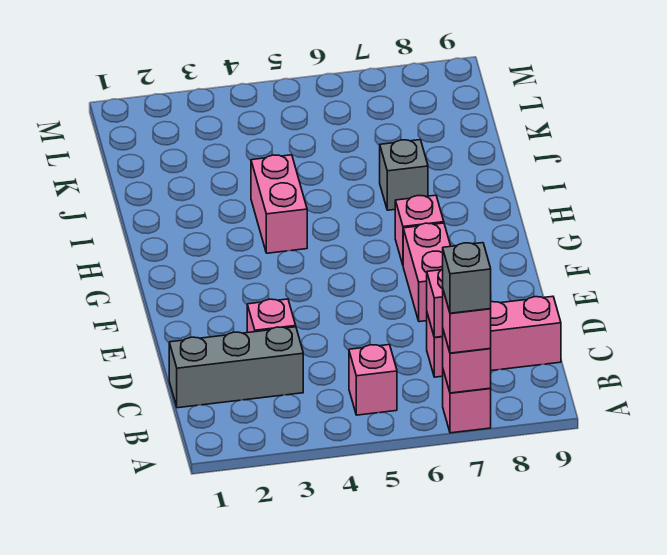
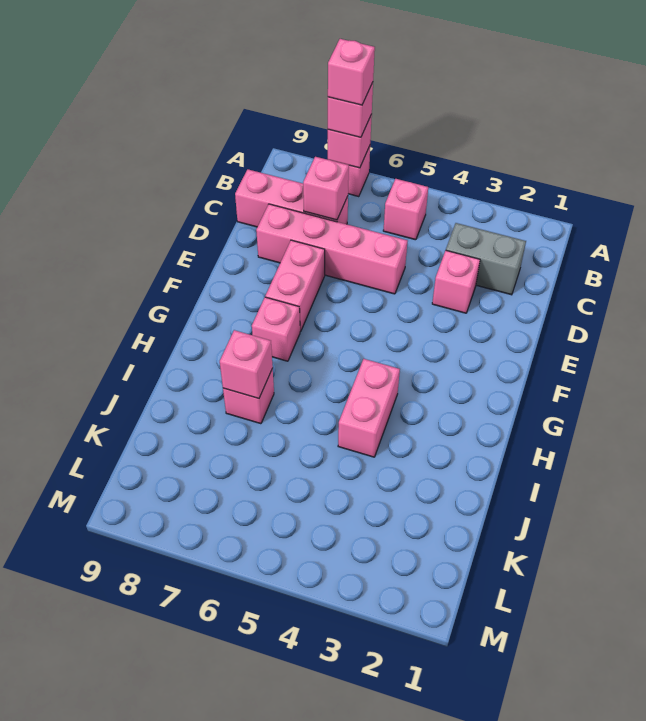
grey brick A7 level 4 -> pink brick A7 level 4
grey brick C1:C3 level 1 -> grey brick C2:C3 level 1
none -> pink brick D5:D8 level 1
grey brick I7 level 1 -> pink brick I7 level 1
none -> pink brick I7 level 2

